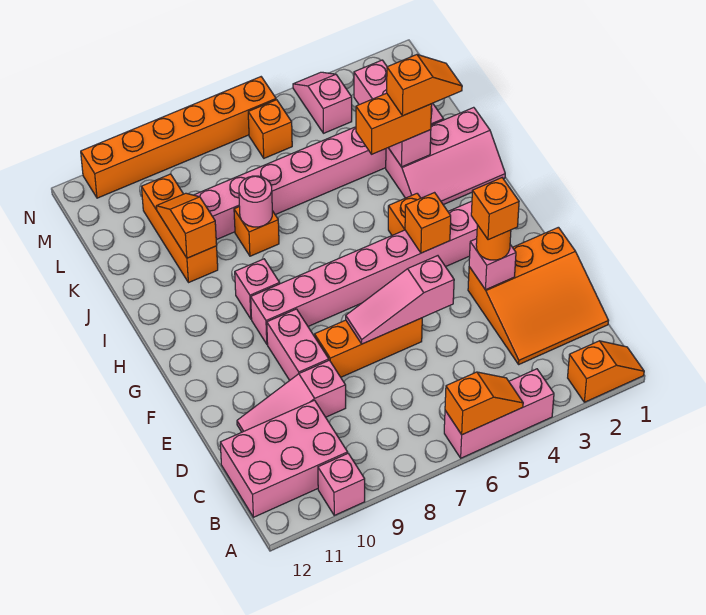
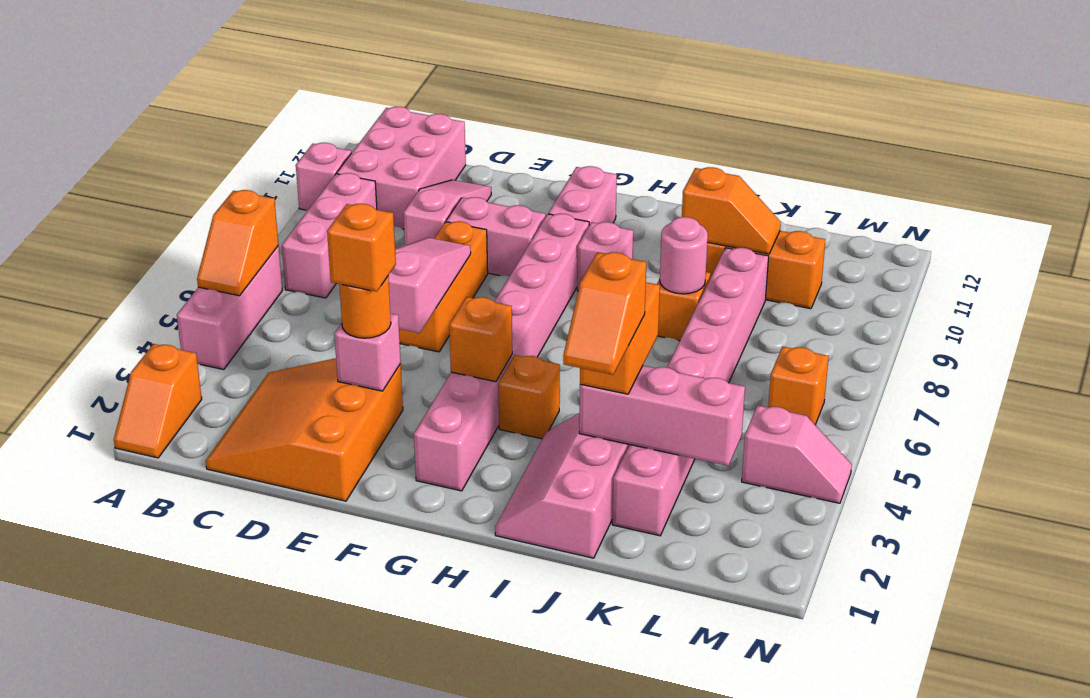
none -> pink brick B7:B9 level 1
none -> pink brick G10:G11 level 1
orange brick N6:N11 level 1 -> none

